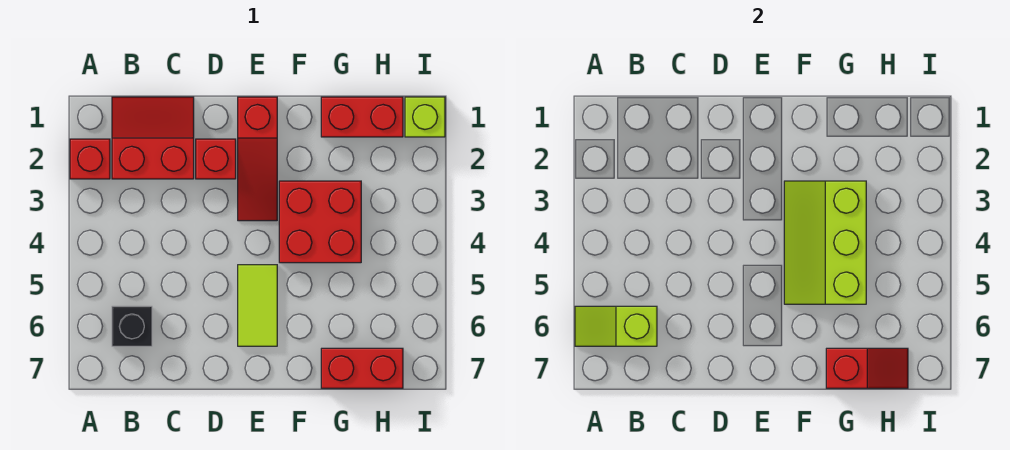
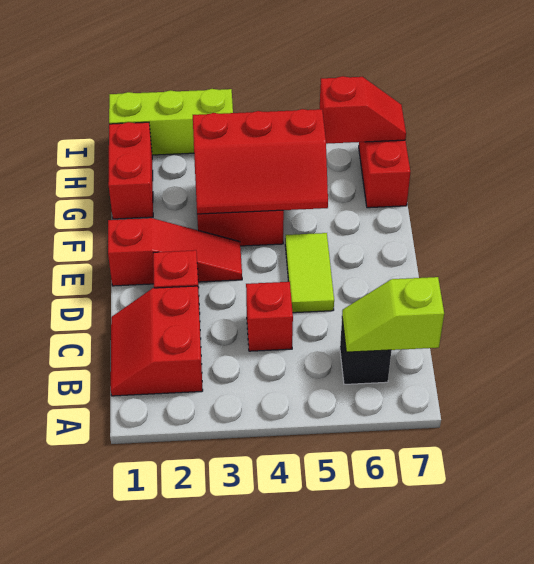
red brick A2 level 1 -> red brick C4 level 1
lime slope A6:B6 level 2 top B -> lime slope B6:B7 level 2 top 7
lime tile E5:E6 level 1 -> lime tile D5:E5 level 1
lime slope F3:G5 level 2 top G -> red slope F3:G5 level 2 top G
red slope G7:H7 level 2 top G -> red slope H6:H7 level 2 top 6
lime brick I1 level 1 -> lime brick I1:I3 level 1

